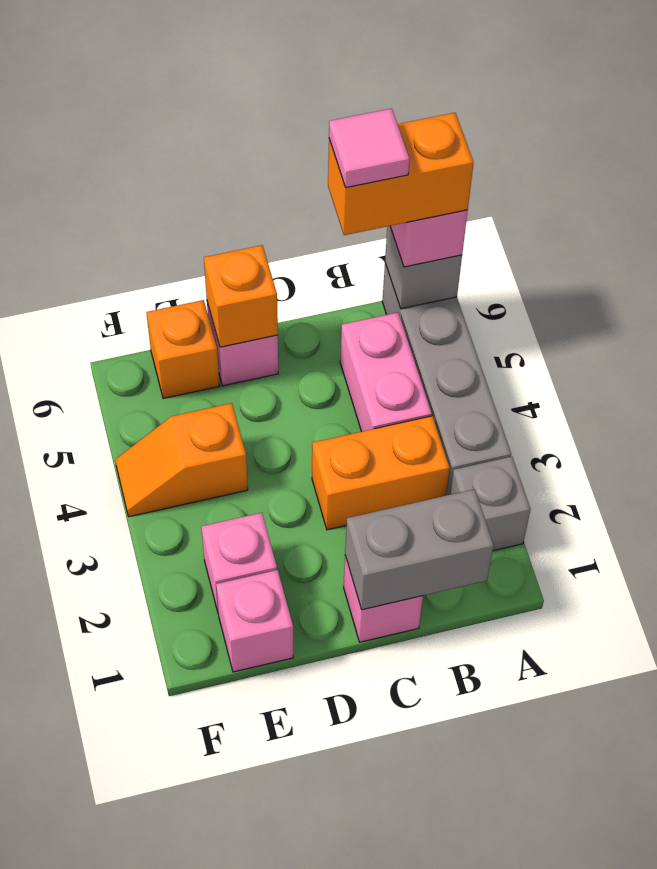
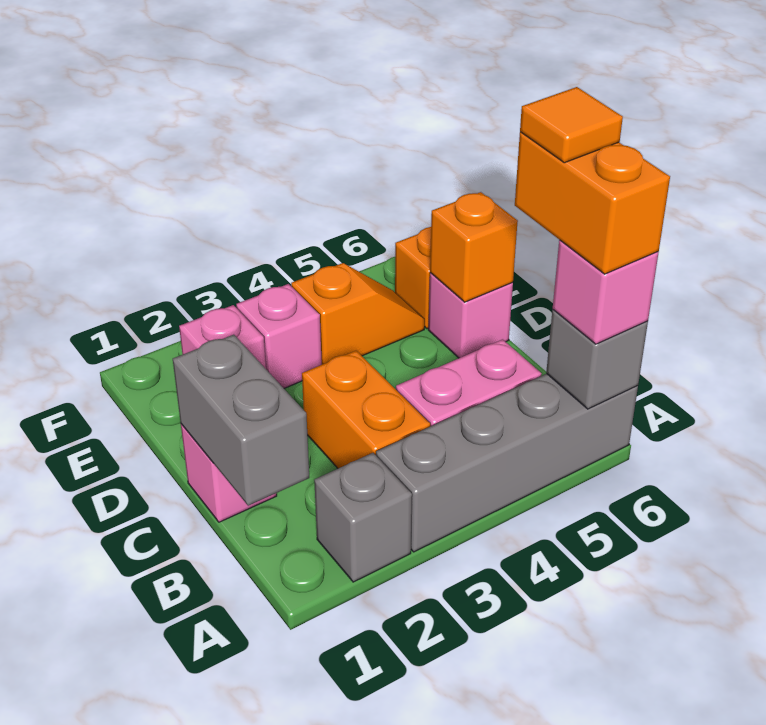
pink tile B6 level 5 -> orange tile B6 level 5
pink brick E1 level 1 -> pink brick E3 level 1
orange slope E4:F4 level 1 top E -> orange slope E4:E5 level 1 top 4

